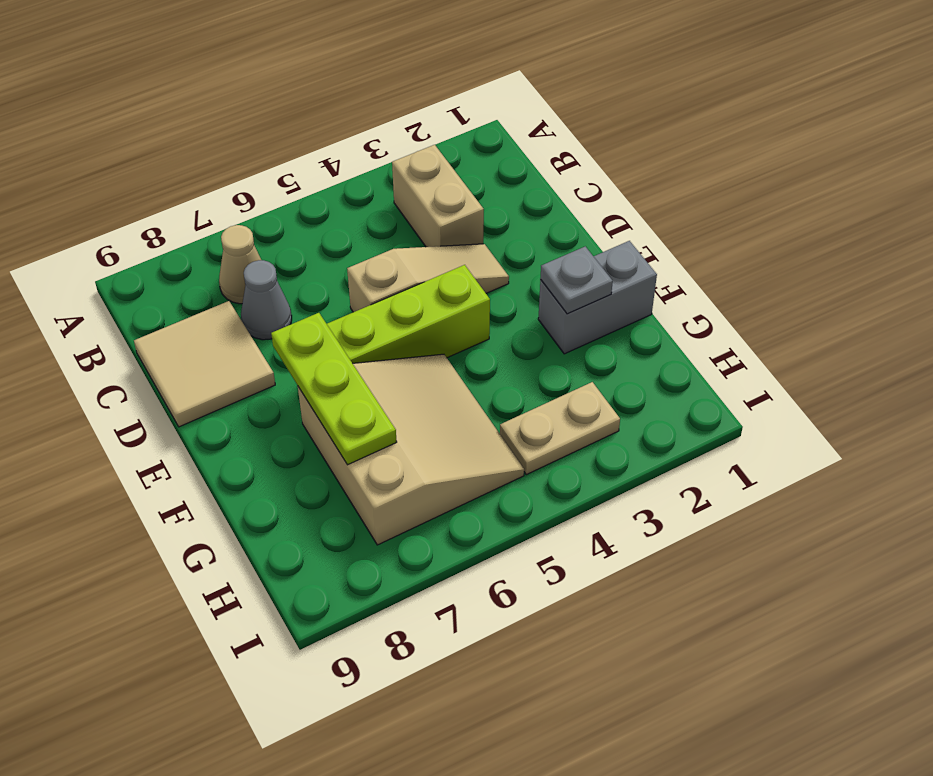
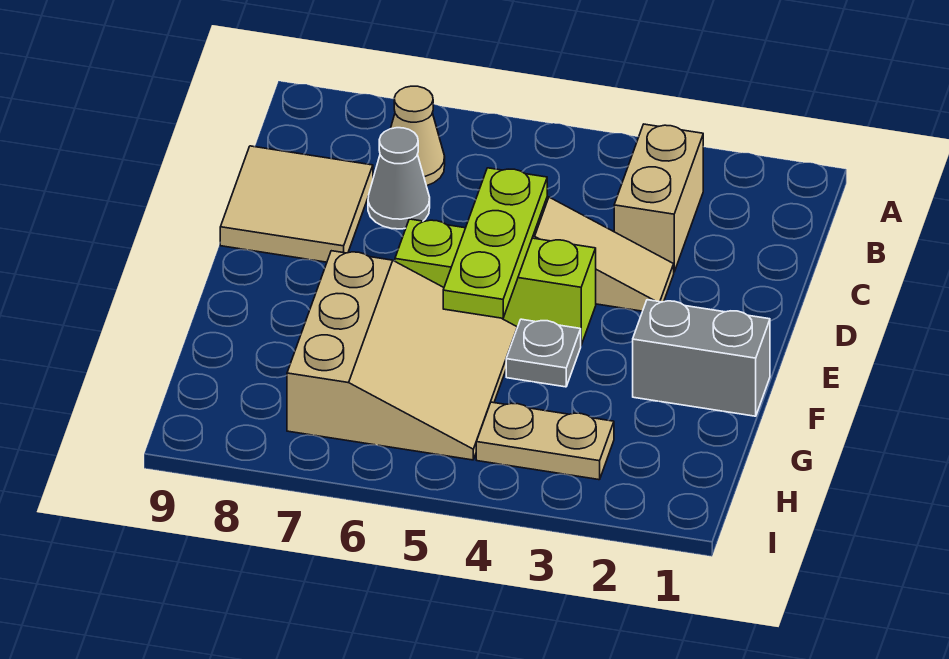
lime plate E7:G7 level 2 -> lime plate D5:F5 level 2
grey plate F2 level 2 -> grey plate F4 level 1

